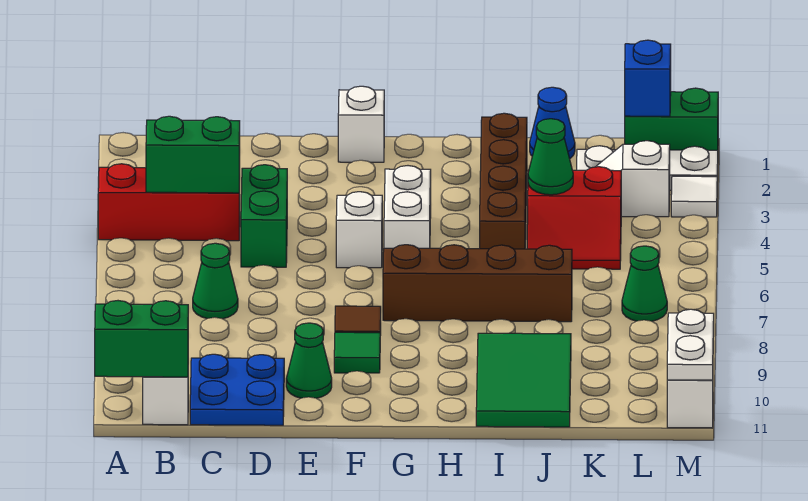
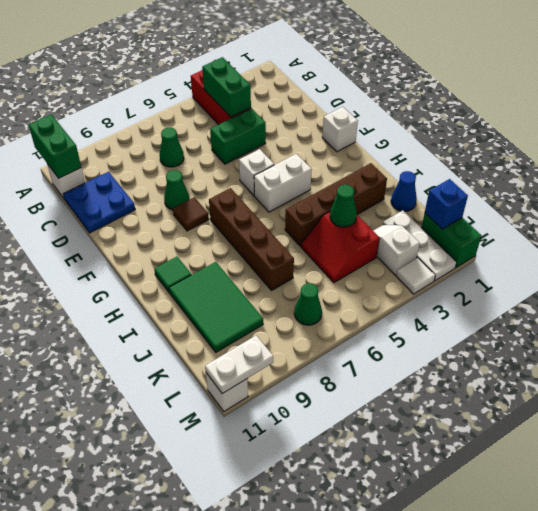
green cone E10 level 1 -> green cone E8 level 1
green tile F9 level 1 -> green tile H10 level 1
green tile I9:J11 level 1 -> green tile I9:K10 level 1

